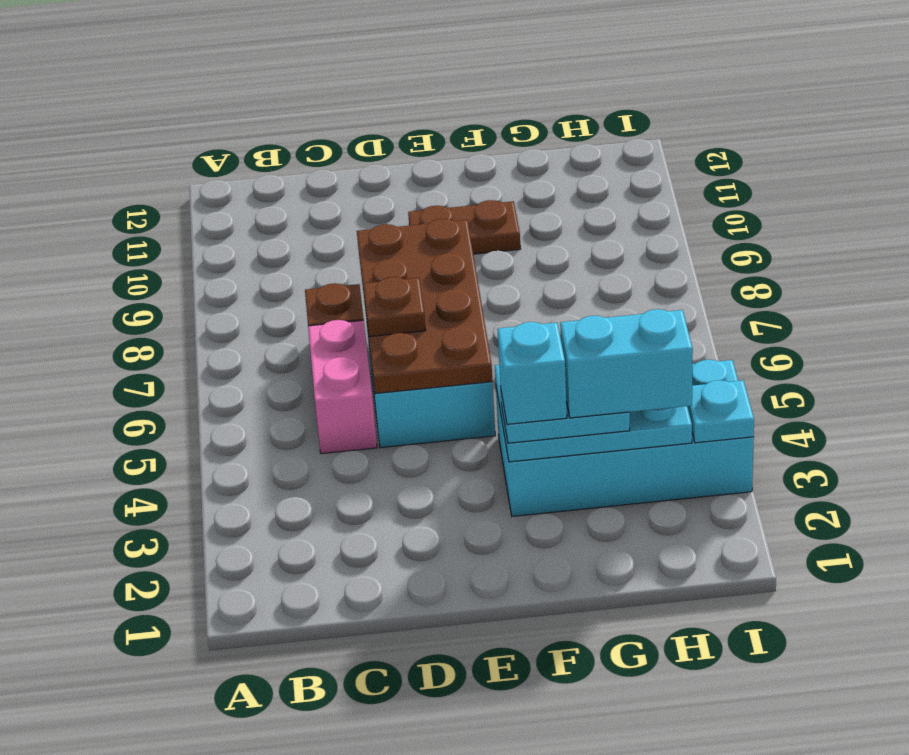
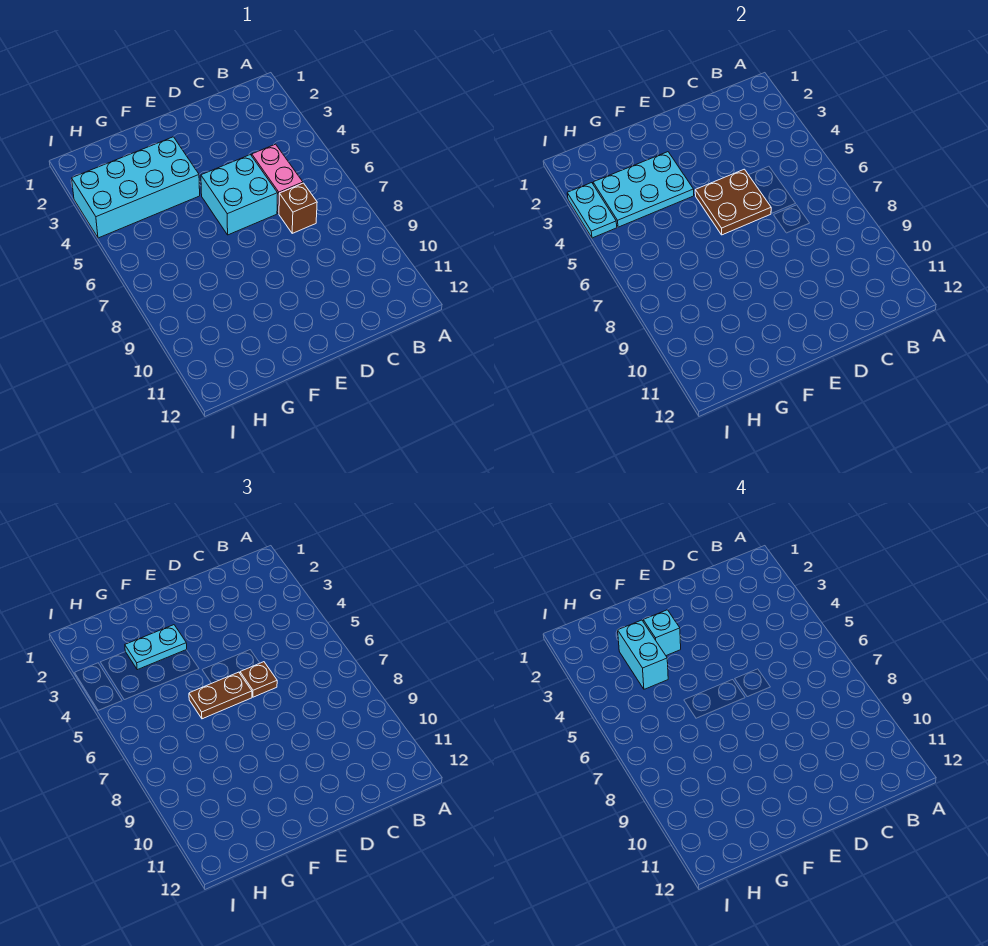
brown plate D5:E8 level 2 -> brown plate D5:E6 level 2
brown plate E10:F10 level 1 -> brown plate E6:F6 level 3
cyan brick G3:H3 level 4 -> cyan brick G3:G4 level 4
cyan plate I3 level 2 -> cyan plate I3:I4 level 2

